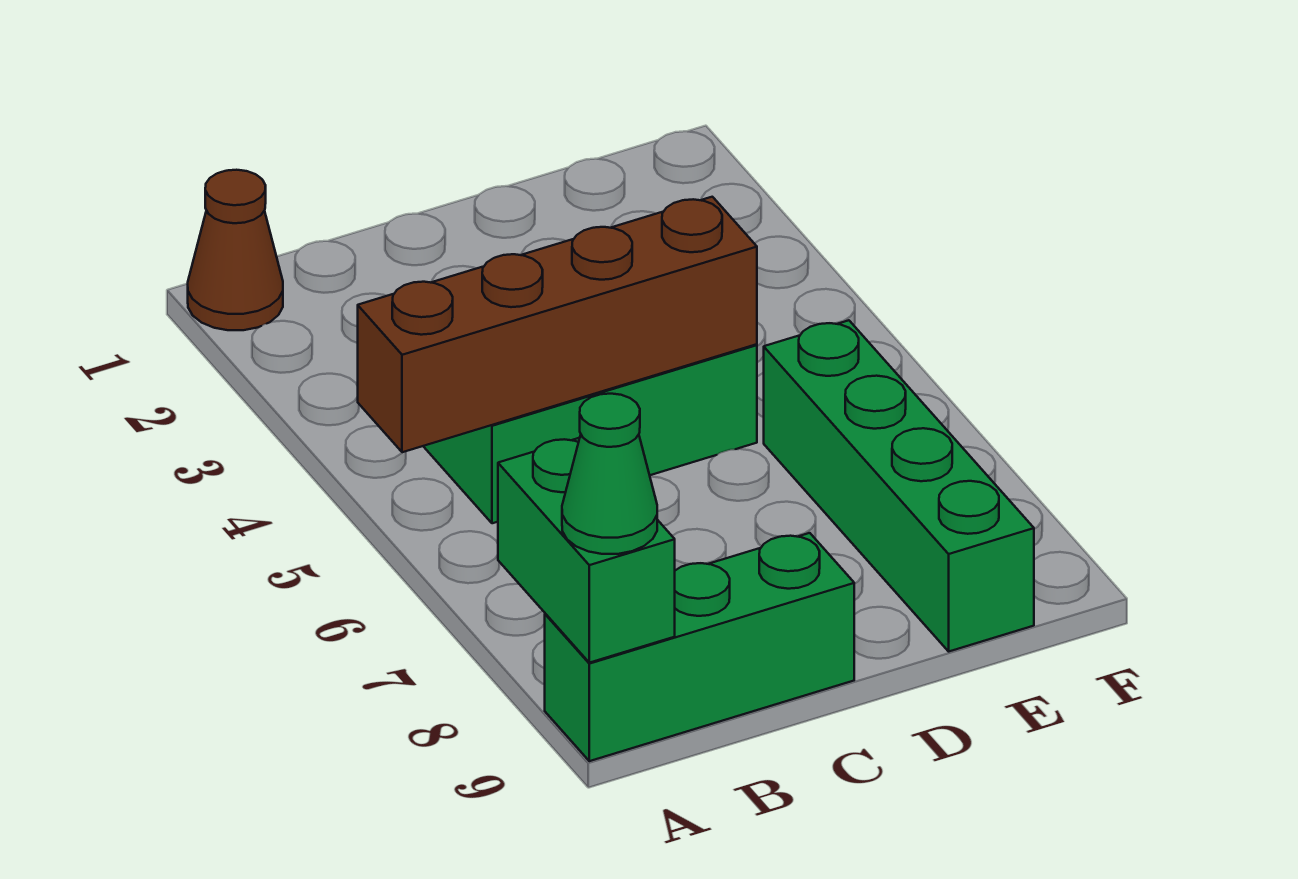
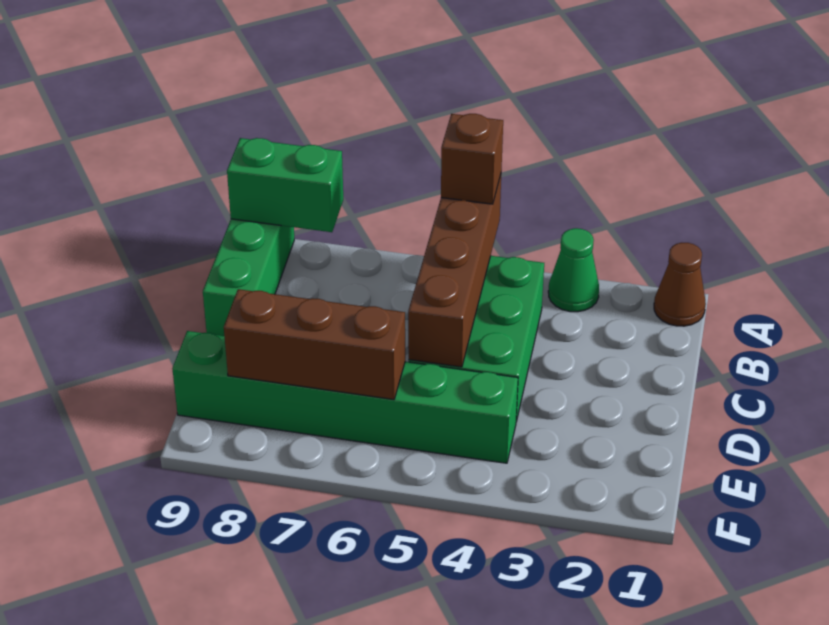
none -> brown brick A5 level 3
green cone A9 level 3 -> green cone A3 level 1
green brick E6:E9 level 1 -> green brick E4:E9 level 1
none -> brown brick E6:E8 level 2

